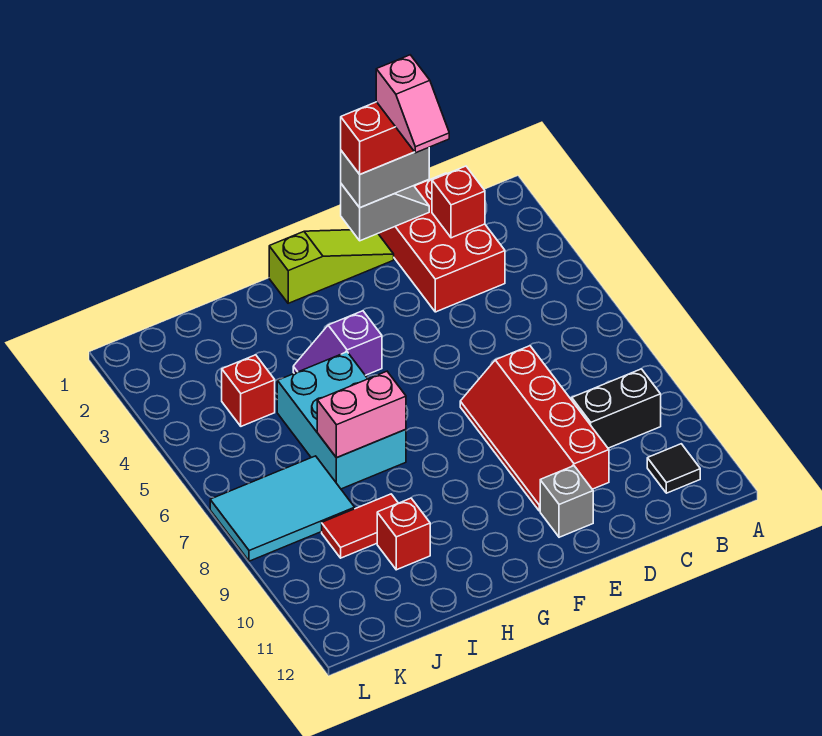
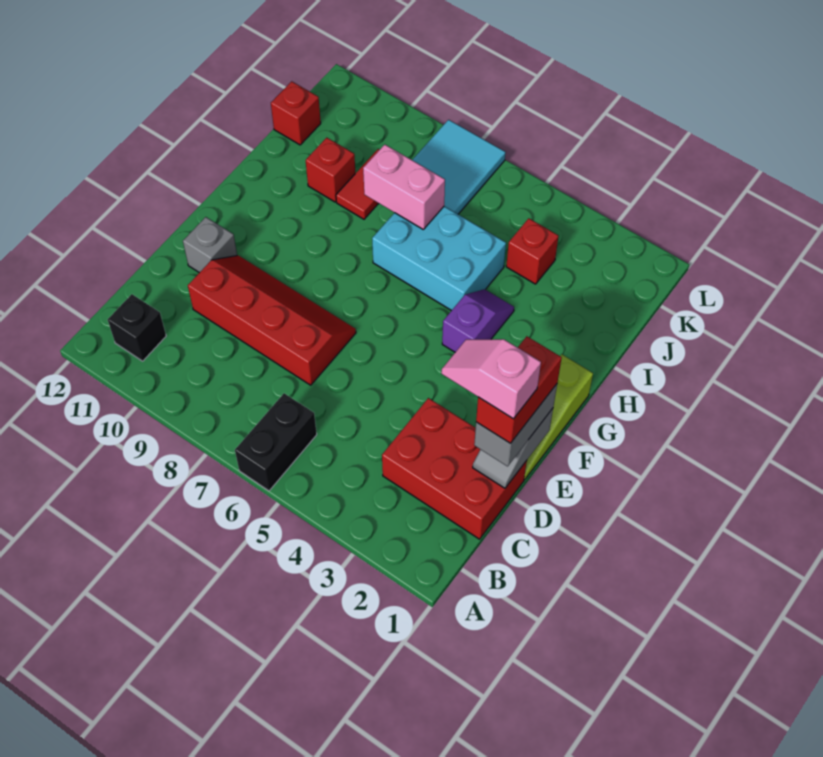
black brick B9:C9 level 1 -> black brick A6:B6 level 1
black tile B11 level 1 -> black brick B11 level 1
red brick C2 level 2 -> red brick J12 level 1
pink brick H7:I7 level 2 -> pink brick I7:I8 level 2

